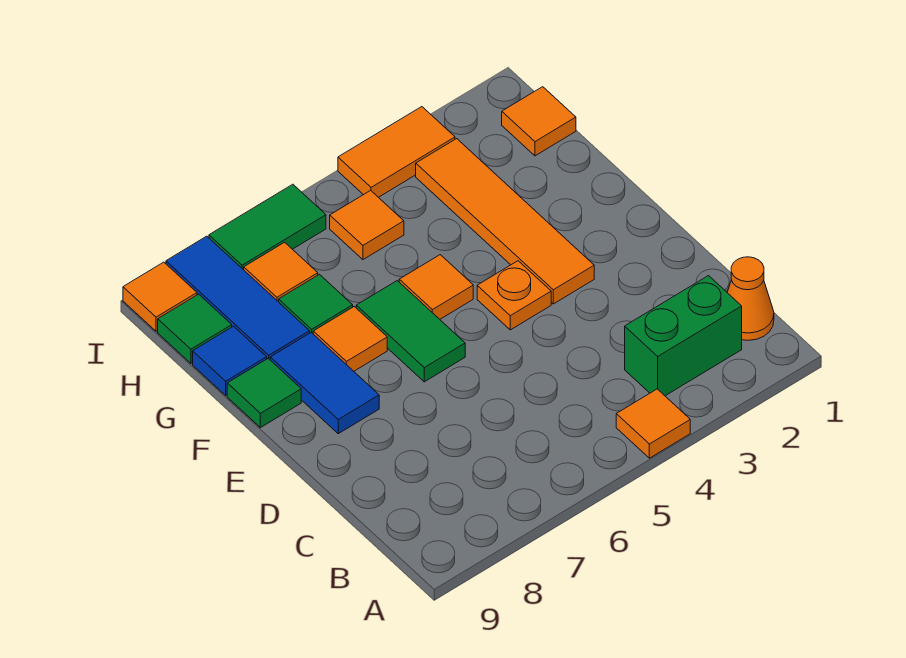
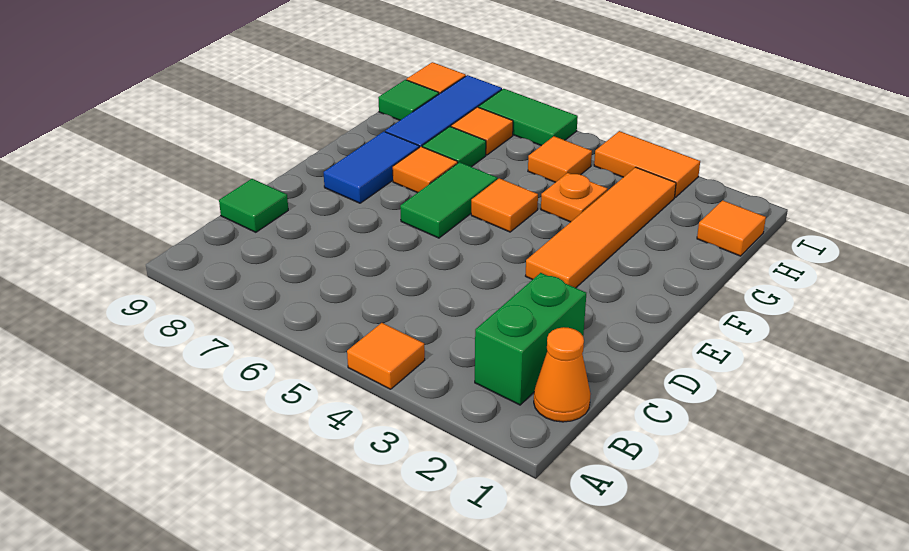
green brick B2:B3 level 1 -> green brick B2:C2 level 1
orange plate E4 level 1 -> orange plate G4 level 1
green tile F9 level 1 -> green tile C9 level 1
blue tile G9 level 1 -> none

